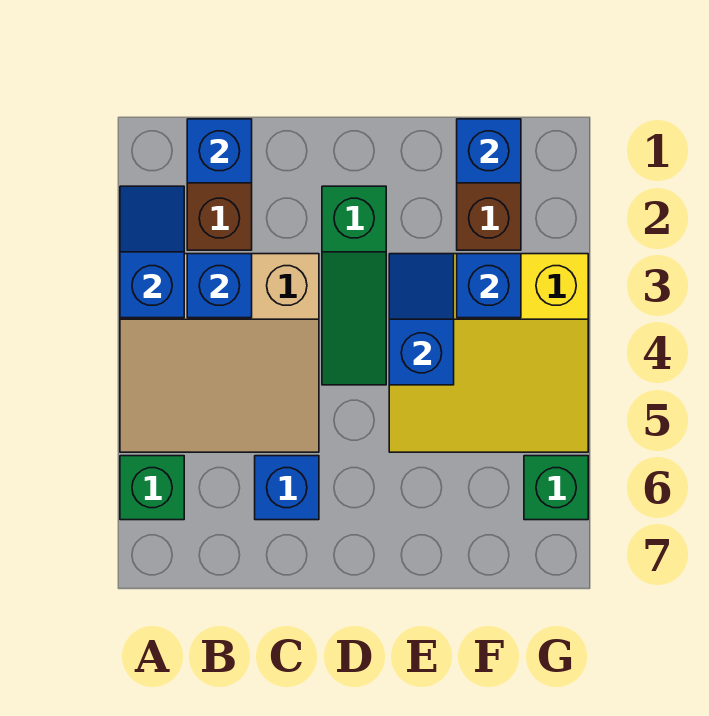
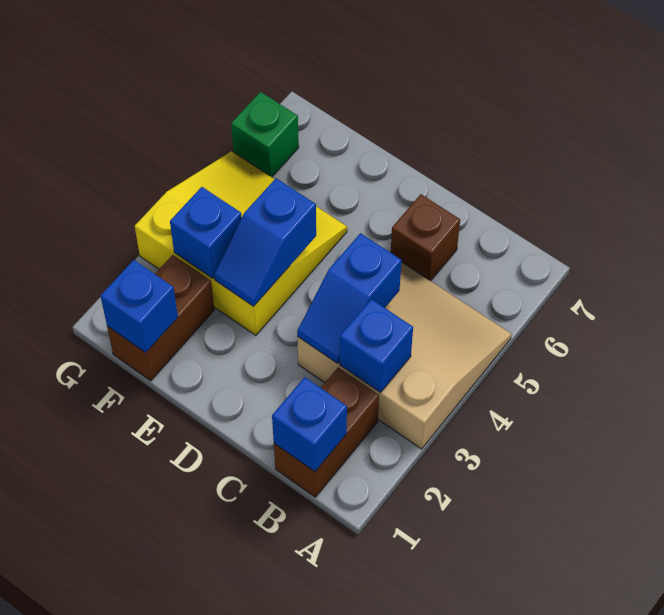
blue slope A2:A3 level 2 top 3 -> blue slope C3:C4 level 2 top 4
green brick A6 level 1 -> none
blue brick C6 level 1 -> brown brick C6 level 1
green slope D2:D4 level 1 top 2 -> none

